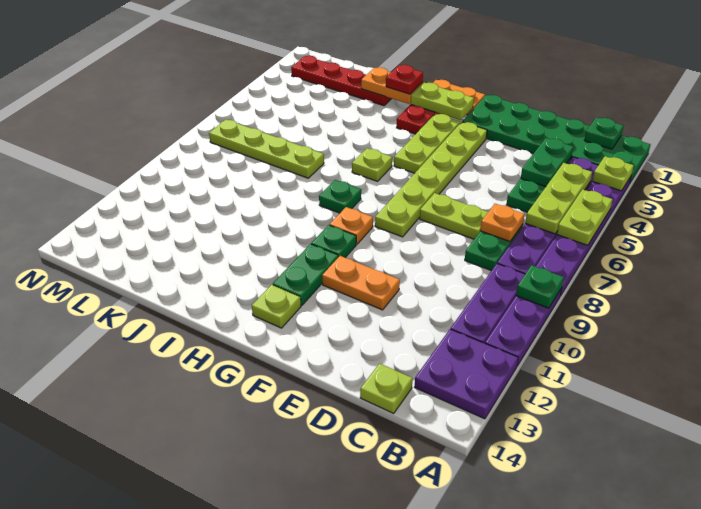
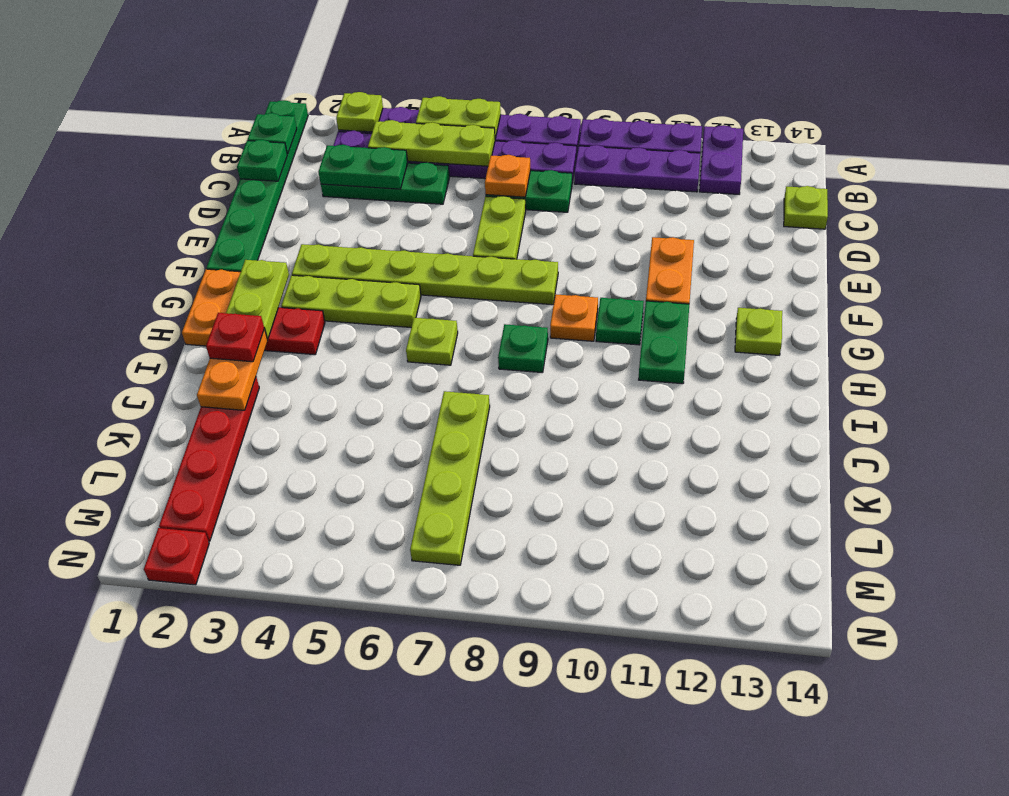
green plate A1:F2 level 1 -> green plate A1:F1 level 1
green plate A9 level 2 -> green plate C1 level 2
purple plate A12:B13 level 1 -> purple plate A12:B12 level 1
green plate G11:G12 level 1 -> green plate G11:H11 level 1
none -> red plate N2 level 1

